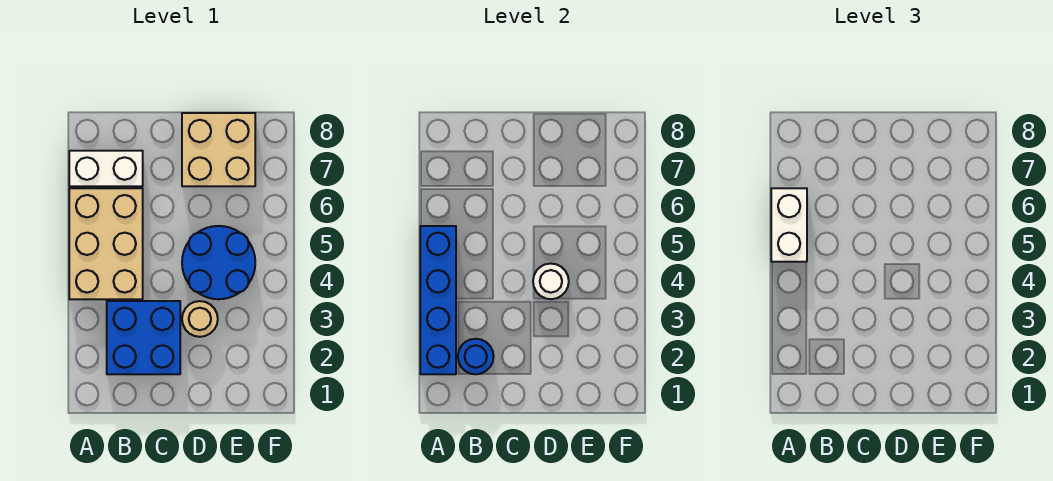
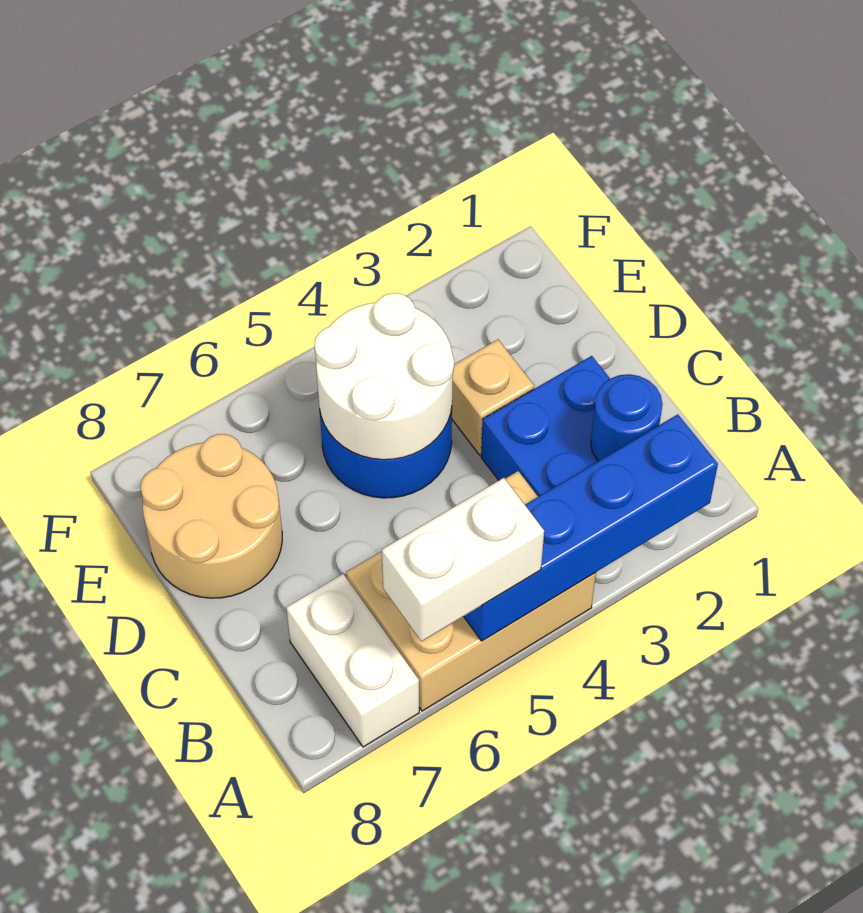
tan round brick D3 level 1 -> tan brick D3 level 1
white round brick D4 level 2 -> white round brick D4:E5 level 2
tan brick D7:E8 level 1 -> tan round brick D7:E8 level 1

